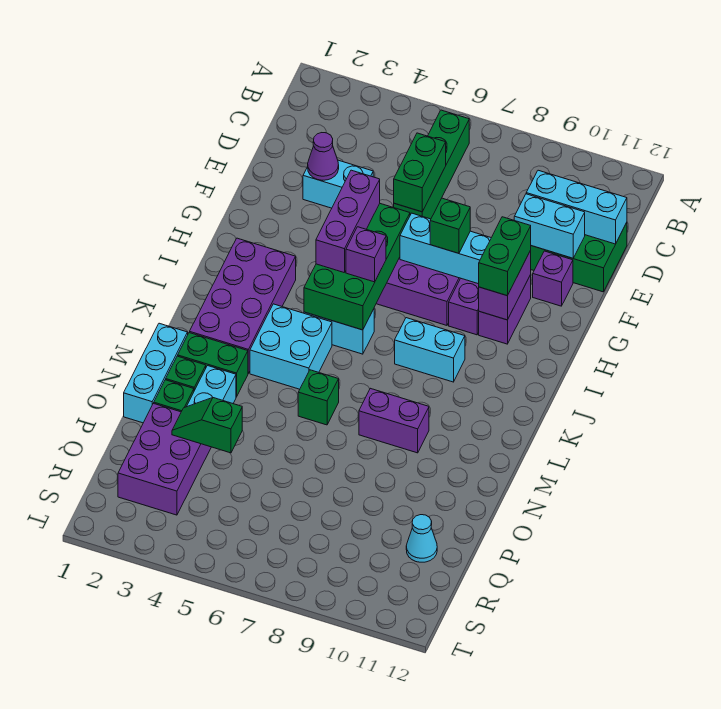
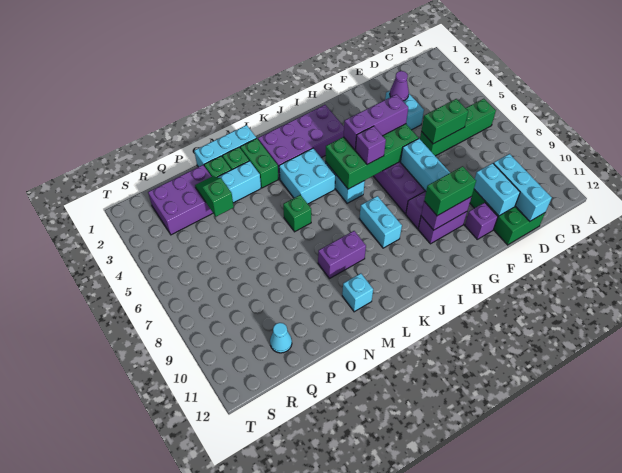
green brick G8 level 3 -> none
purple brick M8:M9 level 1 -> purple brick L9:M9 level 1
none -> cyan brick M11 level 1

